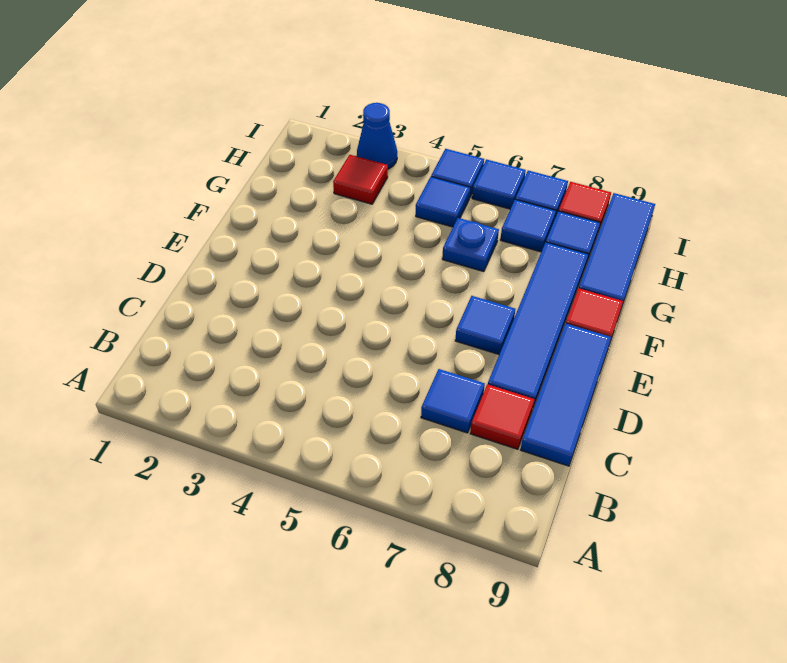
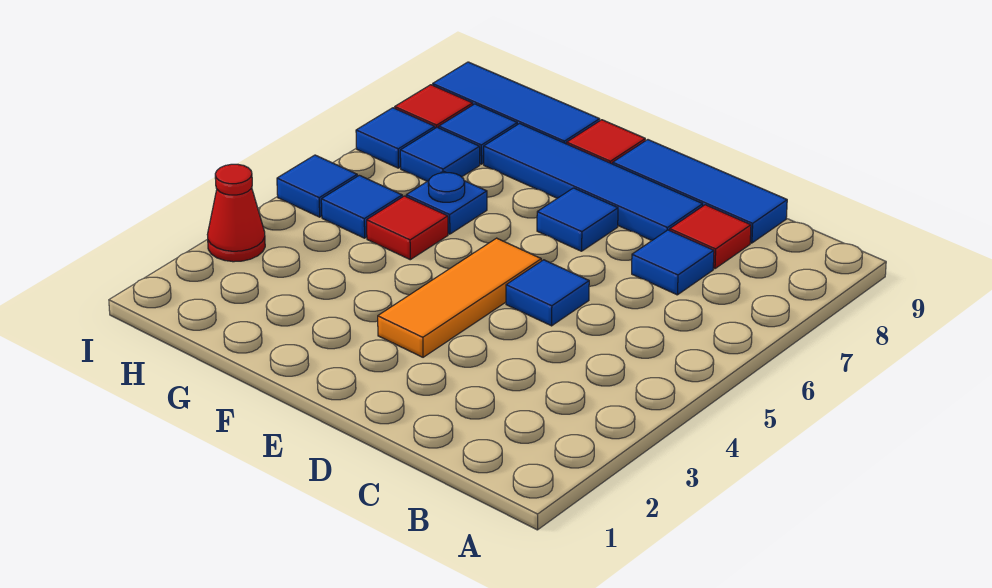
none -> orange tile E3:E5 level 1
red tile H3 level 1 -> red tile G5 level 1
blue cone I3 level 1 -> red cone I3 level 1
blue tile I6 level 1 -> blue tile D5 level 1

